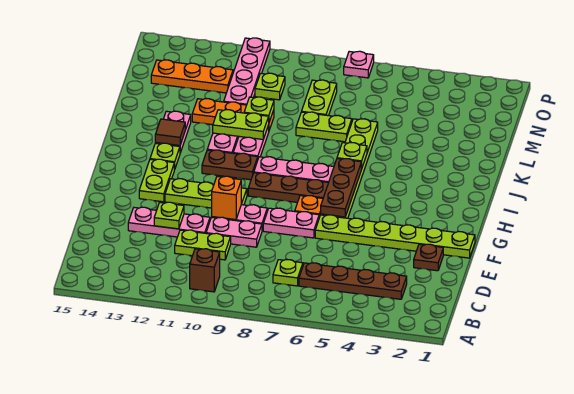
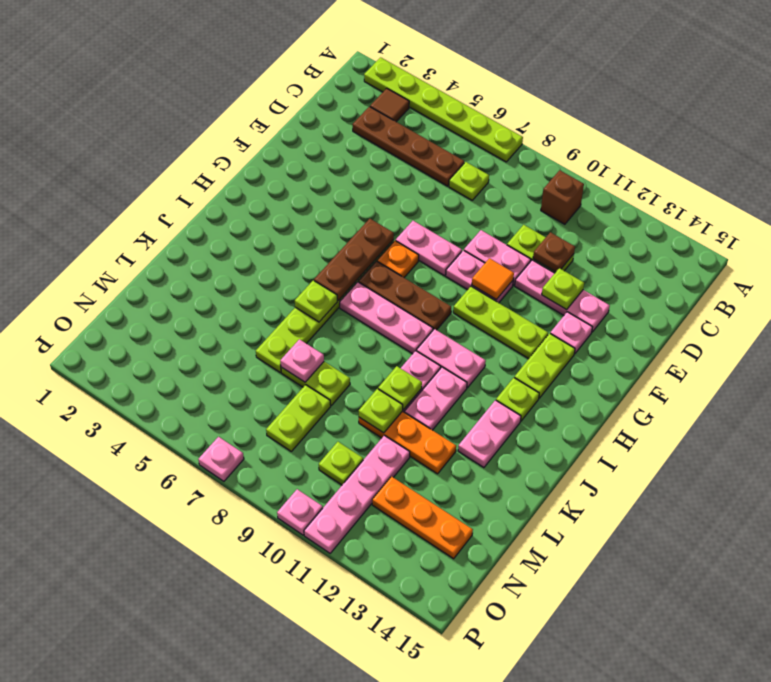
brown plate E2 level 1 -> brown plate D11 level 2
lime plate F1:F6 level 1 -> lime plate A2:A7 level 1
orange brick F10 level 2 -> orange tile F10 level 2
none -> pink plate F13 level 1
brown plate I10:I11 level 1 -> pink plate I10:I11 level 1
brown tile J13 level 2 -> brown tile B3 level 1
lime plate K10:K11 level 2 -> lime plate K10 level 2
none -> pink plate L7 level 2
none -> pink plate P10 level 1

